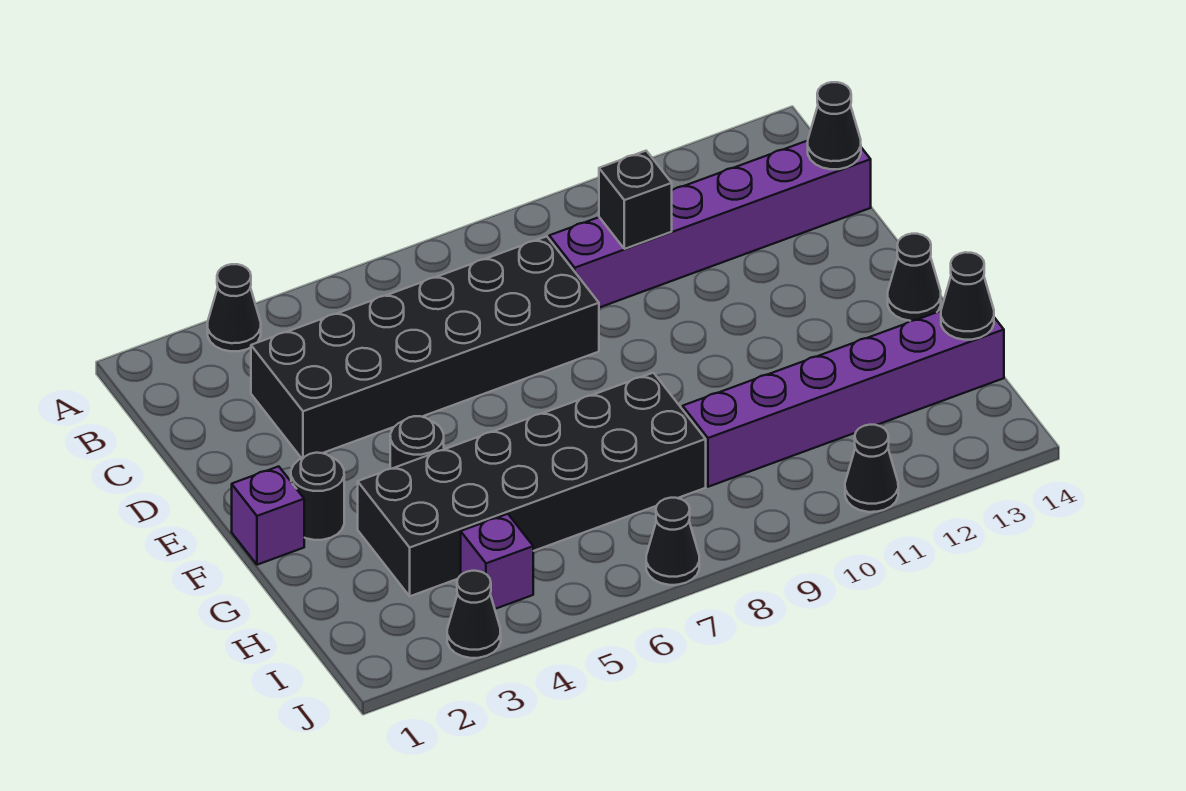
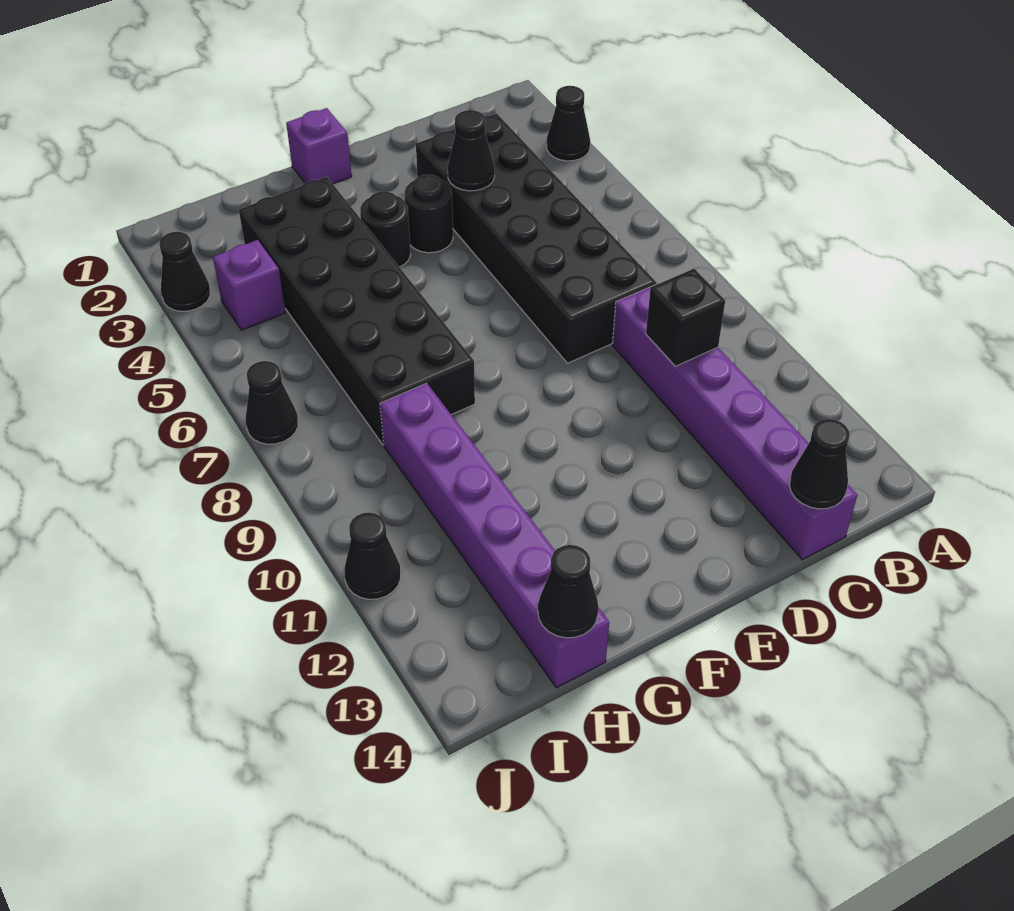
black round brick F2 level 1 -> black round brick E4 level 1
black cone F14 level 1 -> black cone D4 level 2

